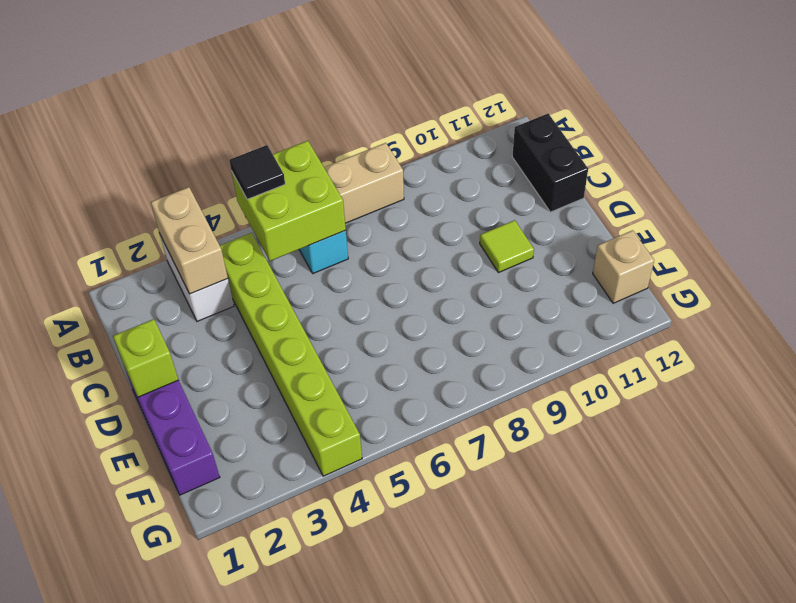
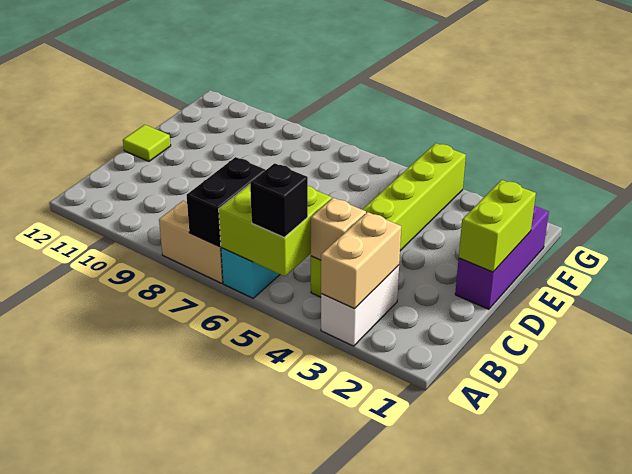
black tile A5 level 3 -> black brick A5 level 3
black brick B12:C12 level 1 -> black brick A7:B7 level 2
lime brick D1 level 2 -> lime brick D1:E1 level 2
lime tile D10 level 1 -> lime tile D12 level 1
tan brick F12 level 1 -> tan brick B4 level 2

